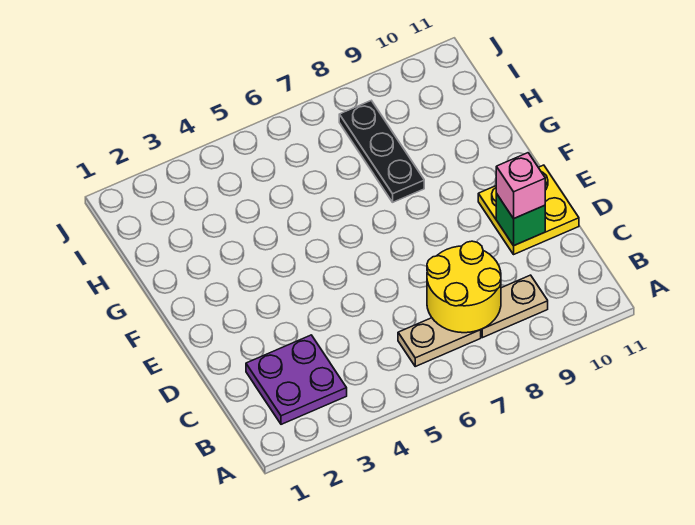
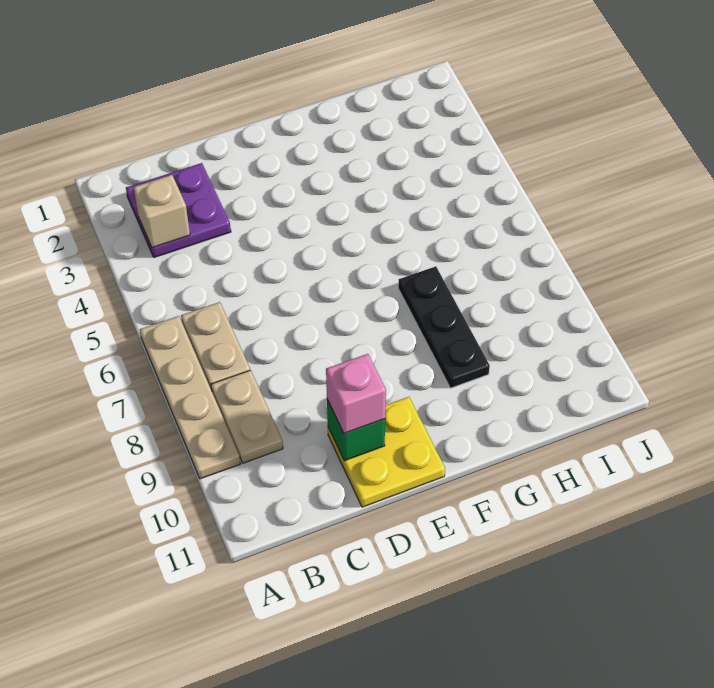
none -> tan plate A6:A9 level 1
none -> tan brick B3 level 2
yellow round brick B7:C8 level 2 -> none
black plate G8:I8 level 1 -> black plate G7:G9 level 1

